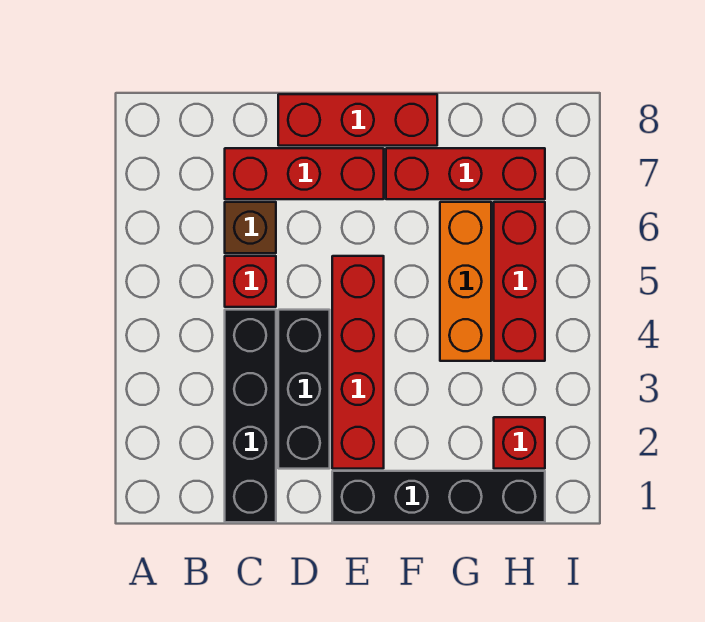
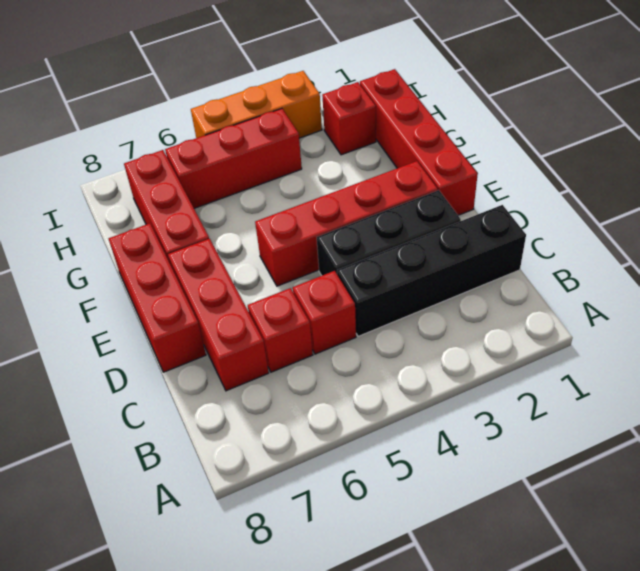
brown brick C6 level 1 -> red brick C6 level 1
black brick E1:H1 level 1 -> red brick E1:H1 level 1
orange brick G4:G6 level 1 -> orange brick I3:I5 level 1

